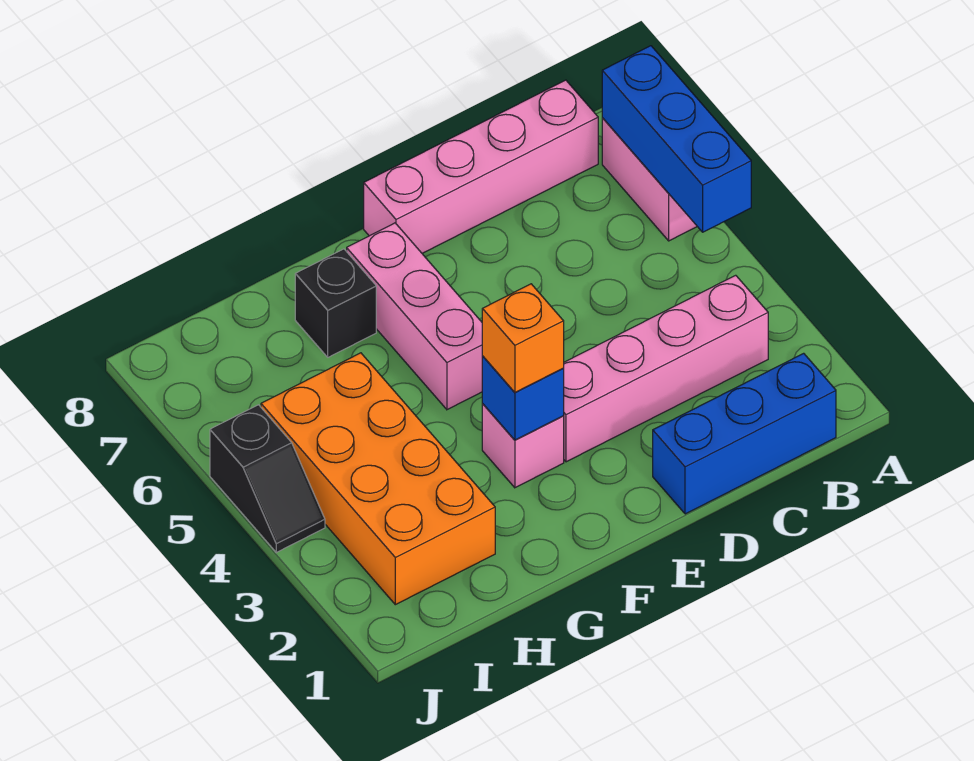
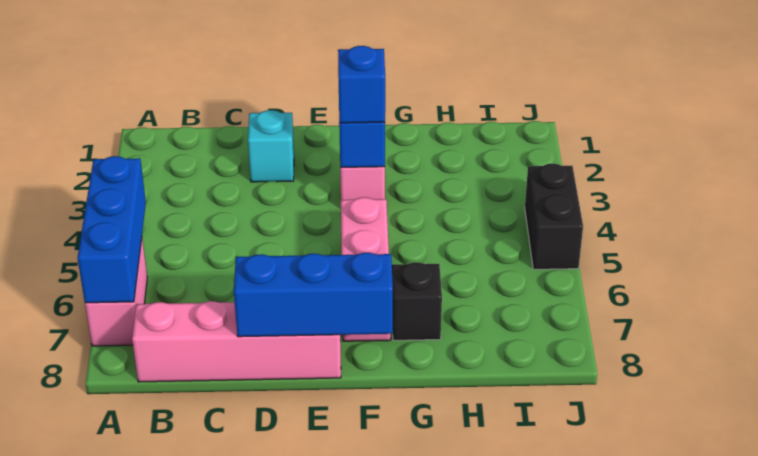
blue brick B1:D1 level 1 -> blue brick D8:F8 level 2
pink brick B3:E3 level 1 -> none
none -> cyan brick D2 level 1
orange brick F3 level 3 -> blue brick F3 level 3
orange brick H2:I5 level 1 -> none
black slope J4:J5 level 1 top 5 -> black brick J4:J5 level 1

